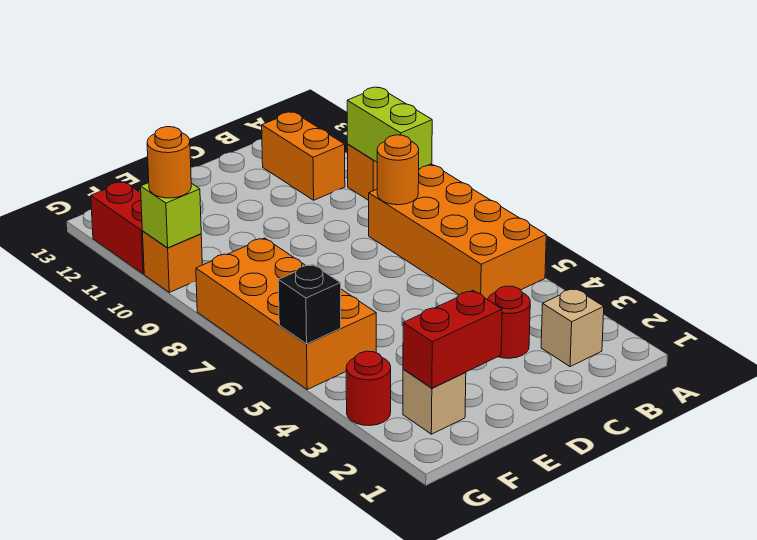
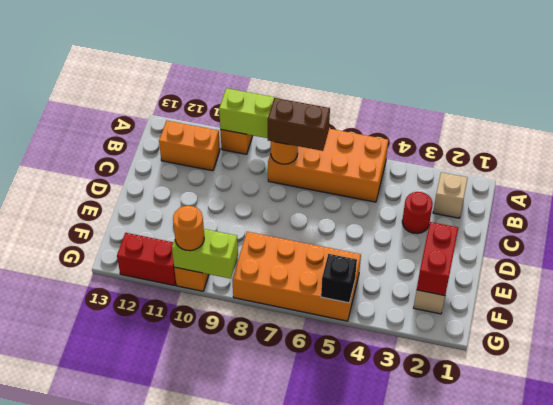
none -> brown brick B7:B8 level 3
red round brick G3 level 1 -> none
lime brick G10 level 2 -> lime brick G9:G10 level 2

